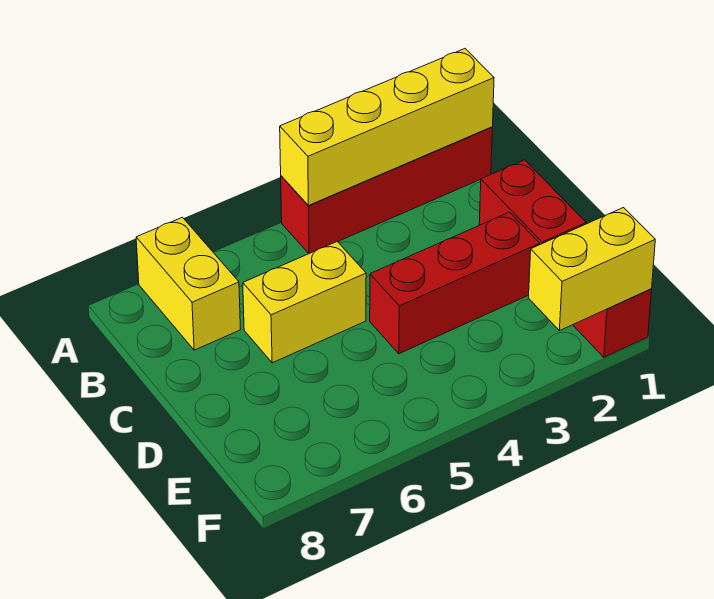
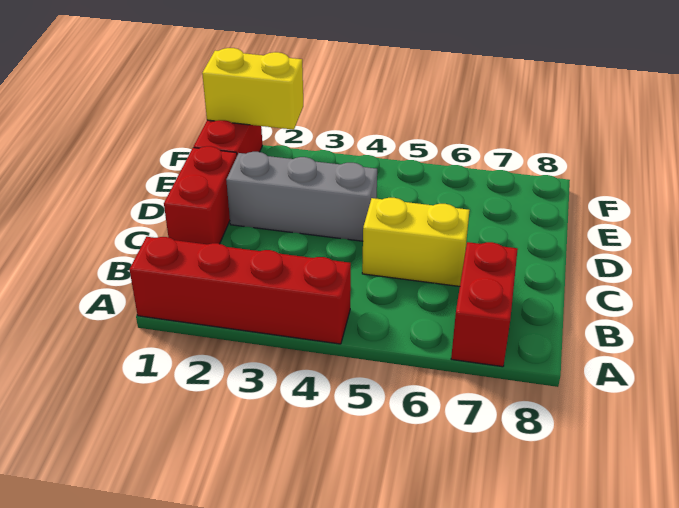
yellow brick A1:A4 level 2 -> none
yellow brick A7:B7 level 1 -> red brick A7:B7 level 1
red brick D2:D4 level 1 -> grey brick D2:D4 level 1

